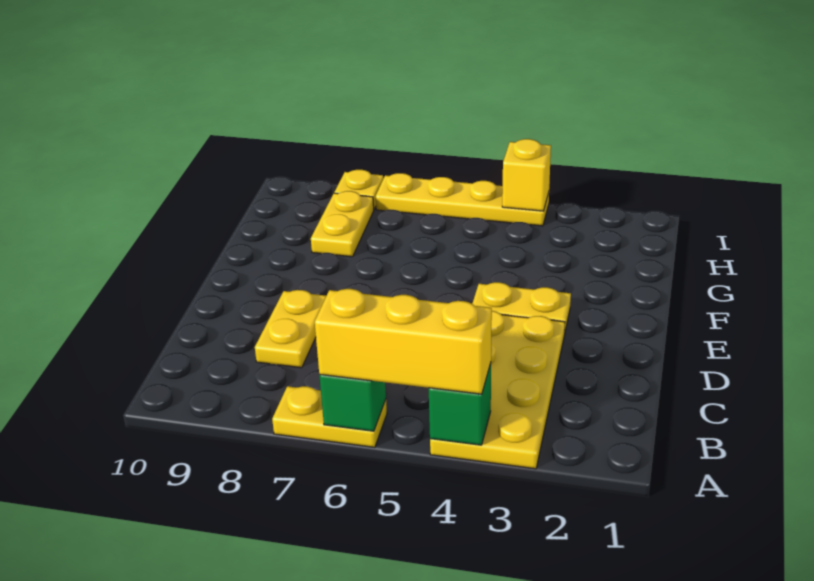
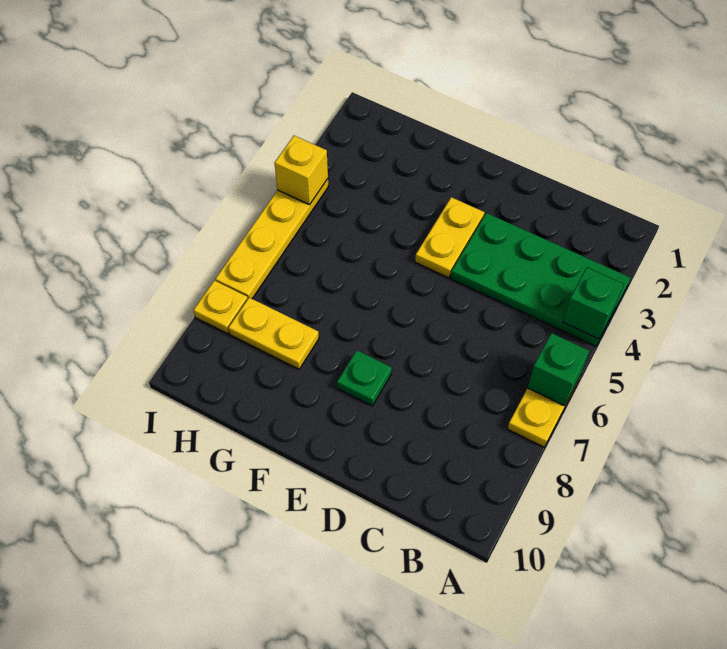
yellow plate A3:D4 level 1 -> green plate A3:D4 level 1
yellow brick A4:A6 level 3 -> none
yellow plate C8:D8 level 1 -> none
none -> green plate E8 level 1

